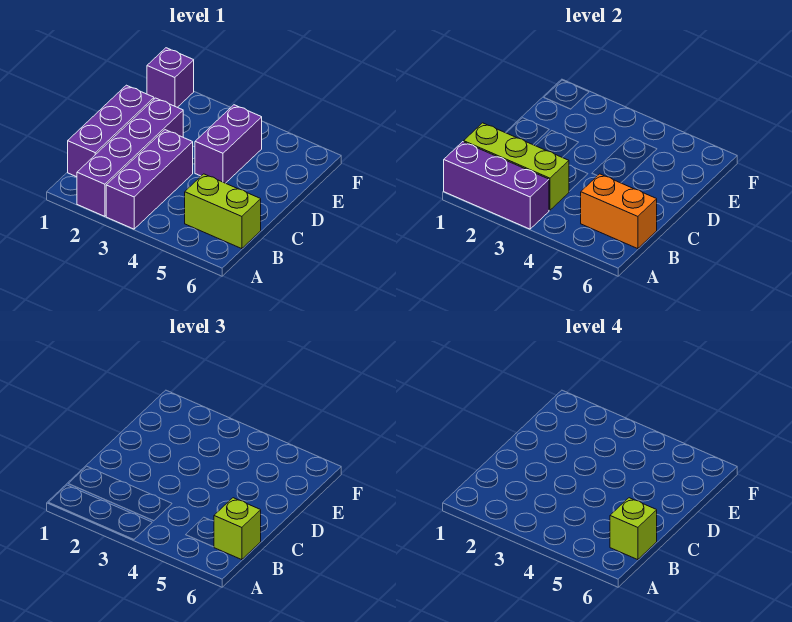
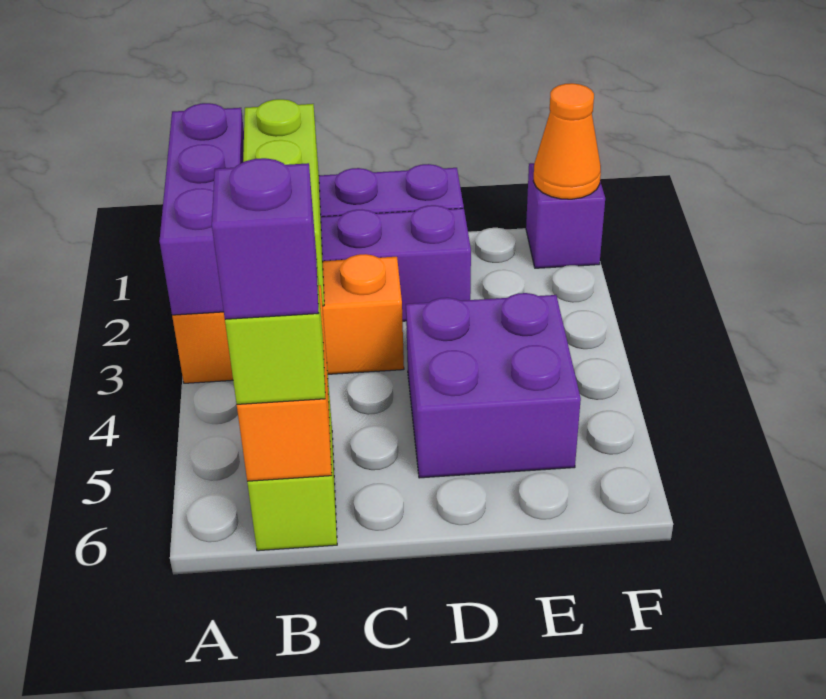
purple brick A3:C3 level 1 -> orange brick A3:C3 level 1
lime brick B6 level 4 -> purple brick B6 level 4
purple brick D4:E4 level 1 -> purple brick D4:E5 level 1
none -> orange cone F1 level 2

